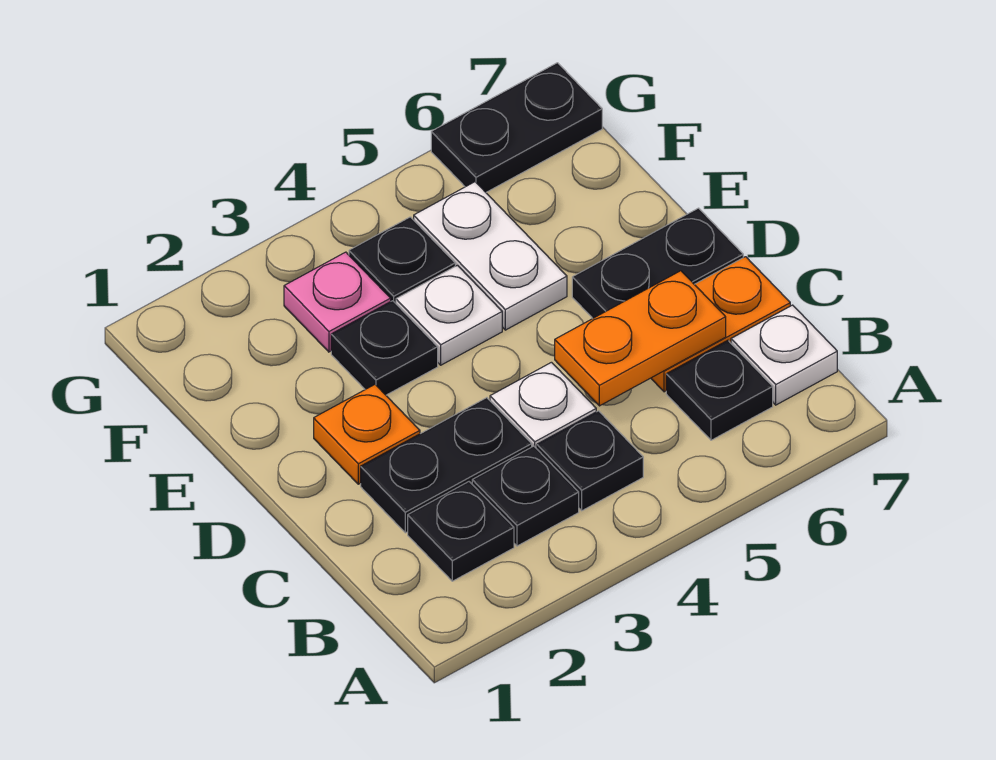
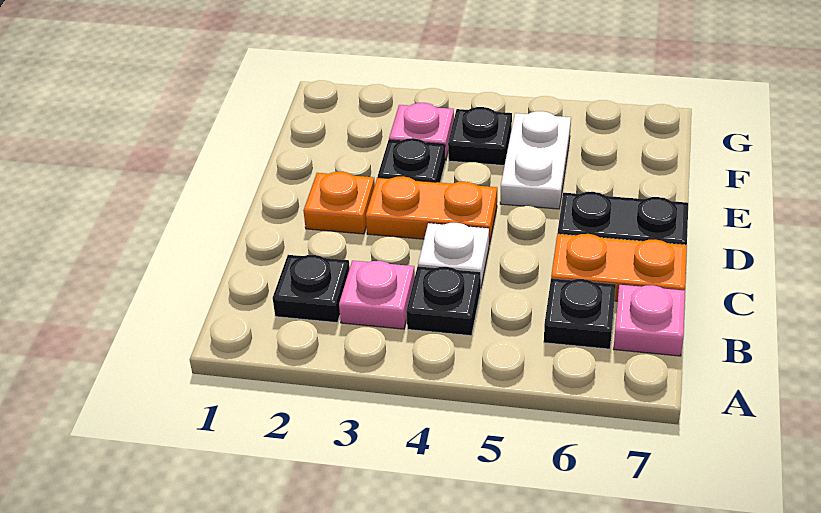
black plate B3 level 1 -> pink plate B3 level 1
white plate B7 level 1 -> pink plate B7 level 1
black plate C2:C3 level 1 -> none
orange plate C5:C6 level 2 -> orange plate D3:D4 level 1
white plate E4 level 1 -> none
black plate G6:G7 level 1 -> none

